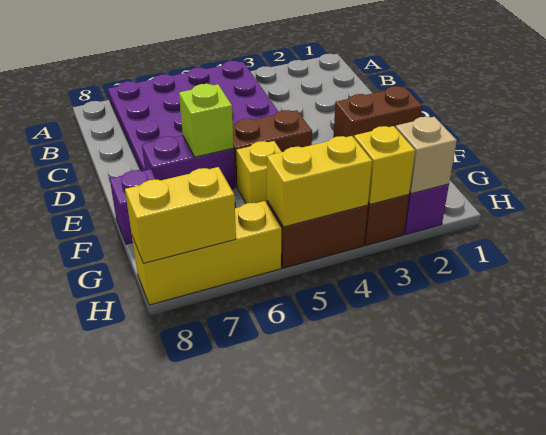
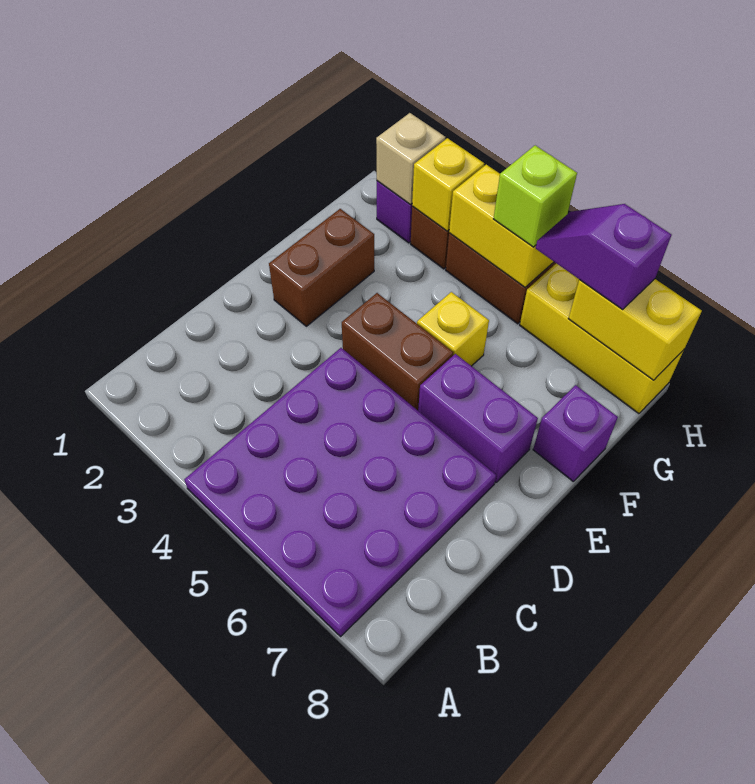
brown brick E1:E2 level 1 -> brown brick E2:F2 level 1
lime brick E6 level 2 -> lime brick H5 level 3
none -> purple slope H6:H7 level 3 top 7

